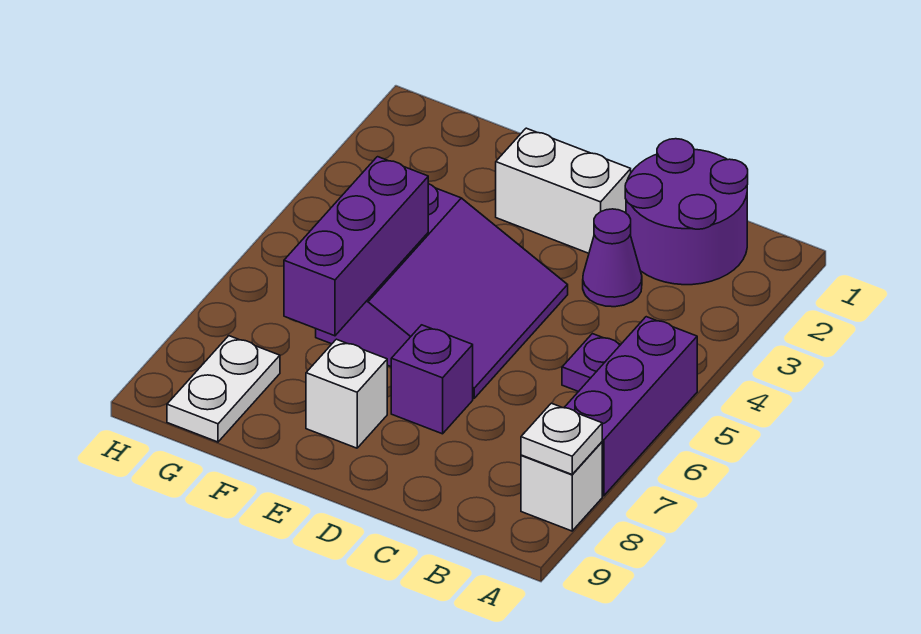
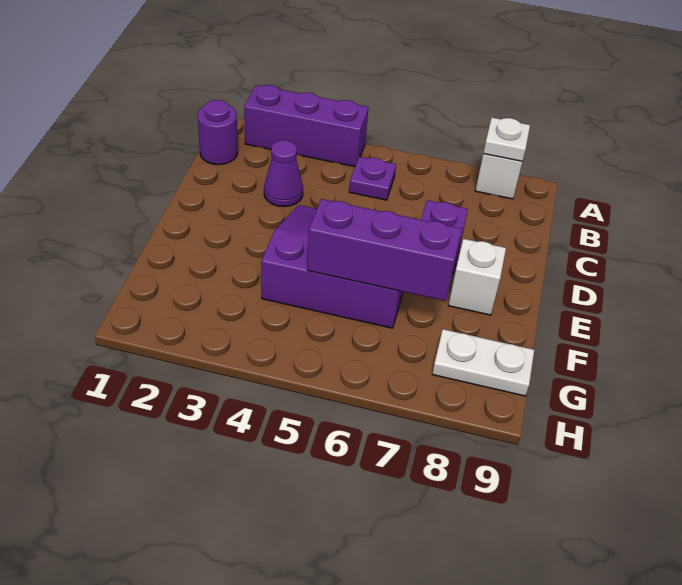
purple brick A5:A7 level 1 -> purple brick A2:A4 level 1
purple round brick B1:C2 level 1 -> purple round brick B1 level 1
white brick D2:E2 level 1 -> none

